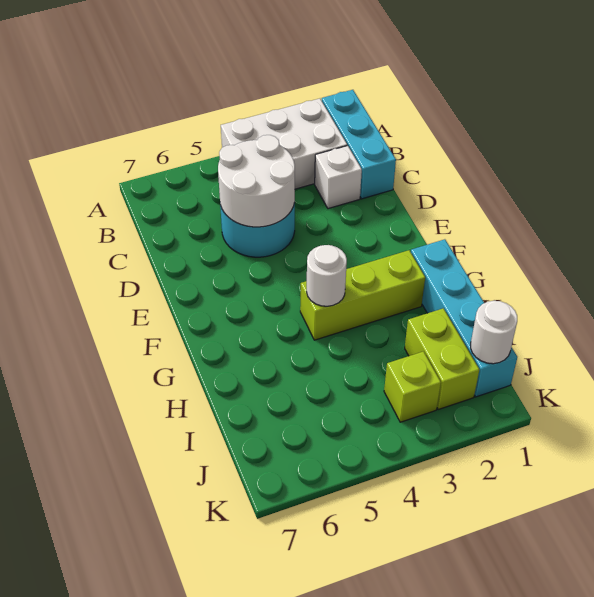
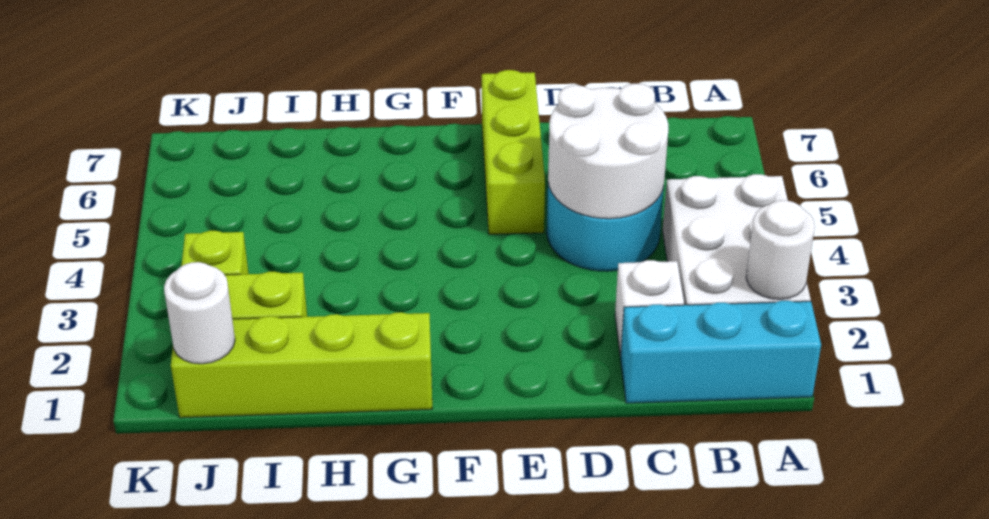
cyan brick G1:J1 level 1 -> lime brick G1:J1 level 1
lime brick G2:G4 level 1 -> lime brick E5:E7 level 1
white round brick G4 level 2 -> white round brick A2 level 2

